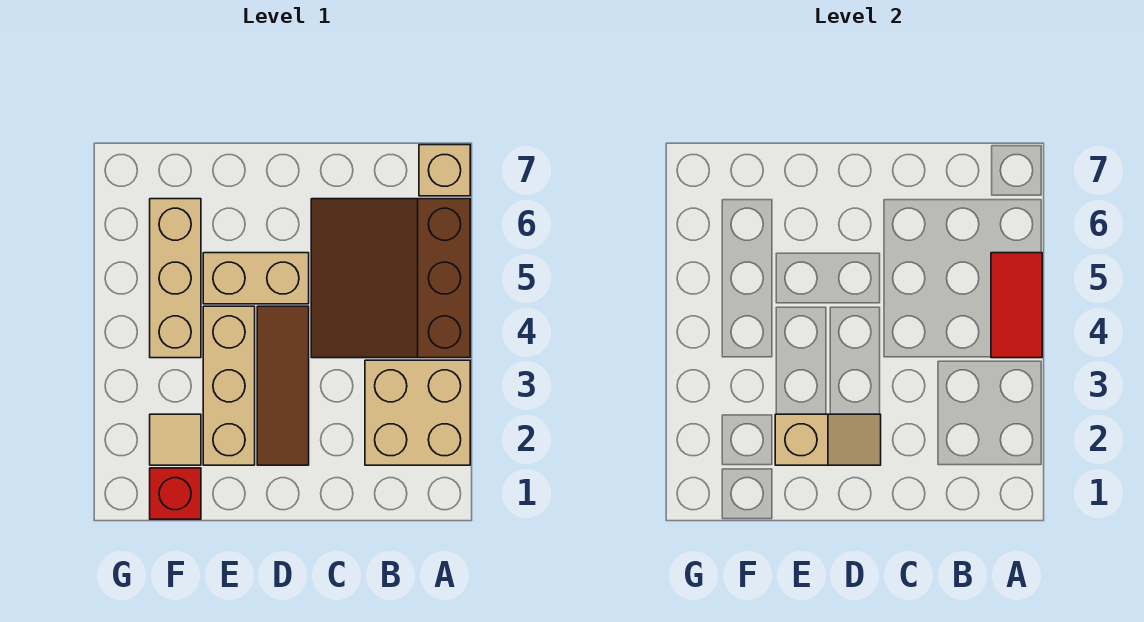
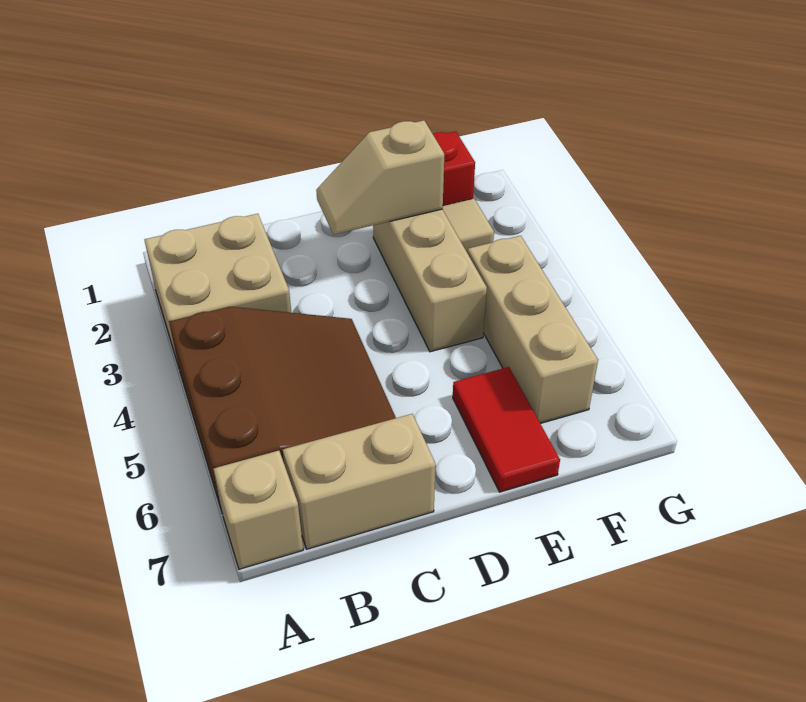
red tile A4:A5 level 2 -> red tile E6:E7 level 1
brown tile D2:D4 level 1 -> none
tan brick D5:E5 level 1 -> tan brick B7:C7 level 1

